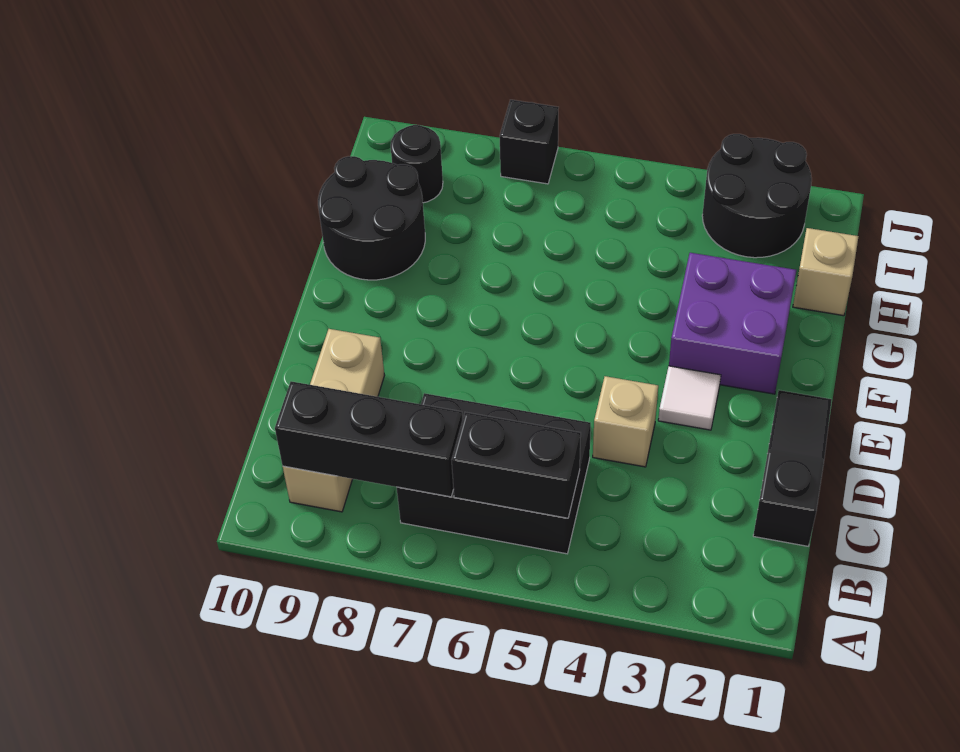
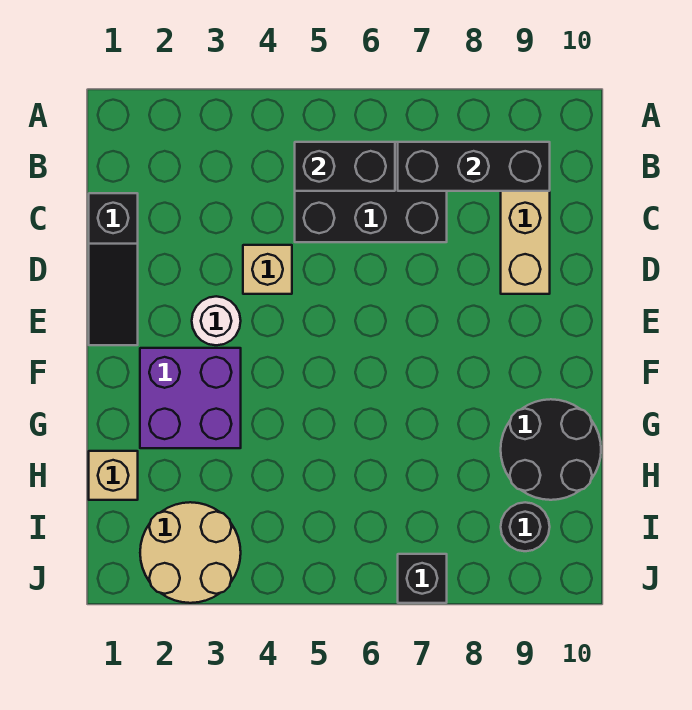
white tile E3 level 1 -> white round brick E3 level 1
black round brick I2:J3 level 1 -> tan round brick I2:J3 level 1

